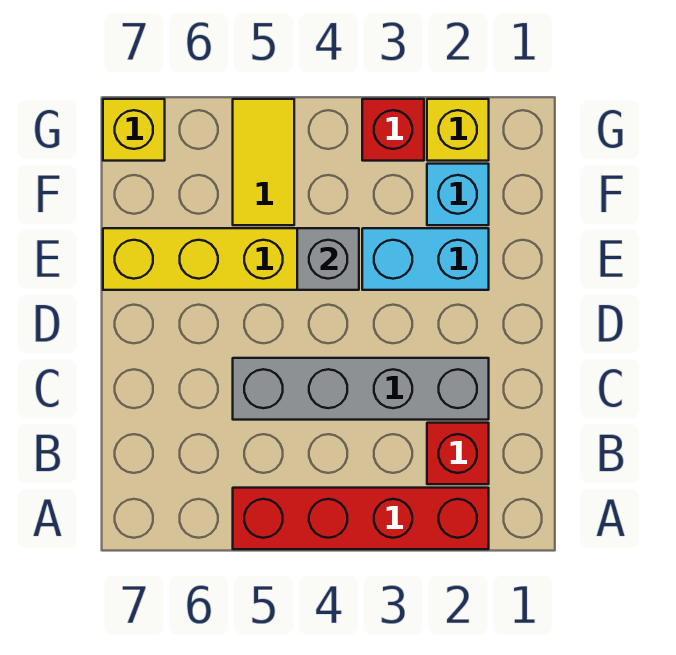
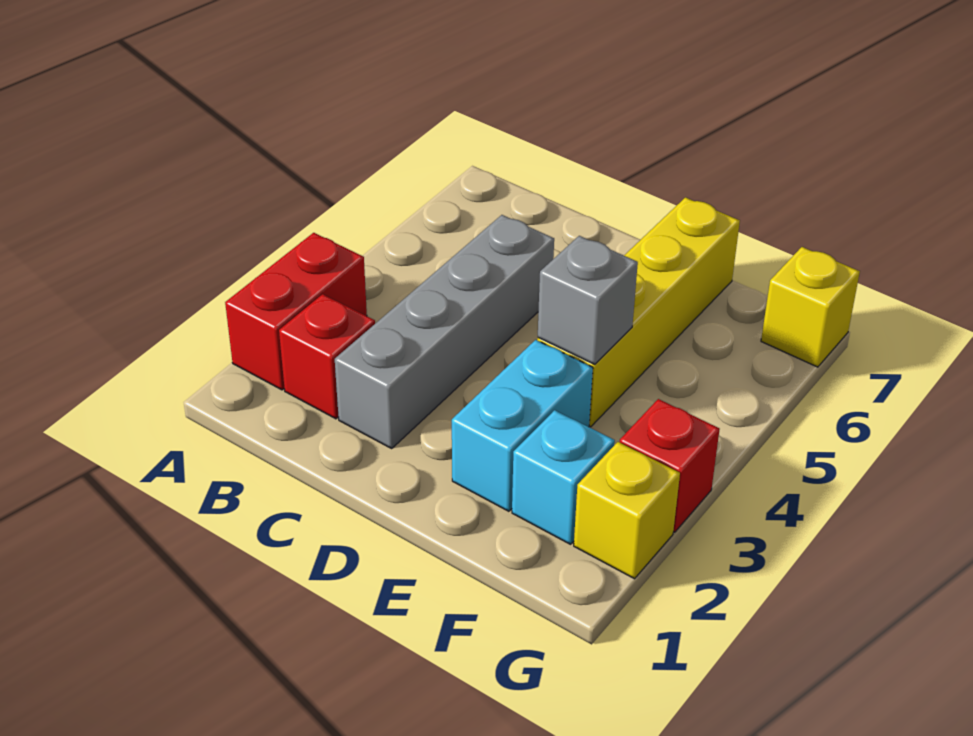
red brick A2:A5 level 1 -> red brick A2:A3 level 1
yellow tile F5:G5 level 1 -> none

